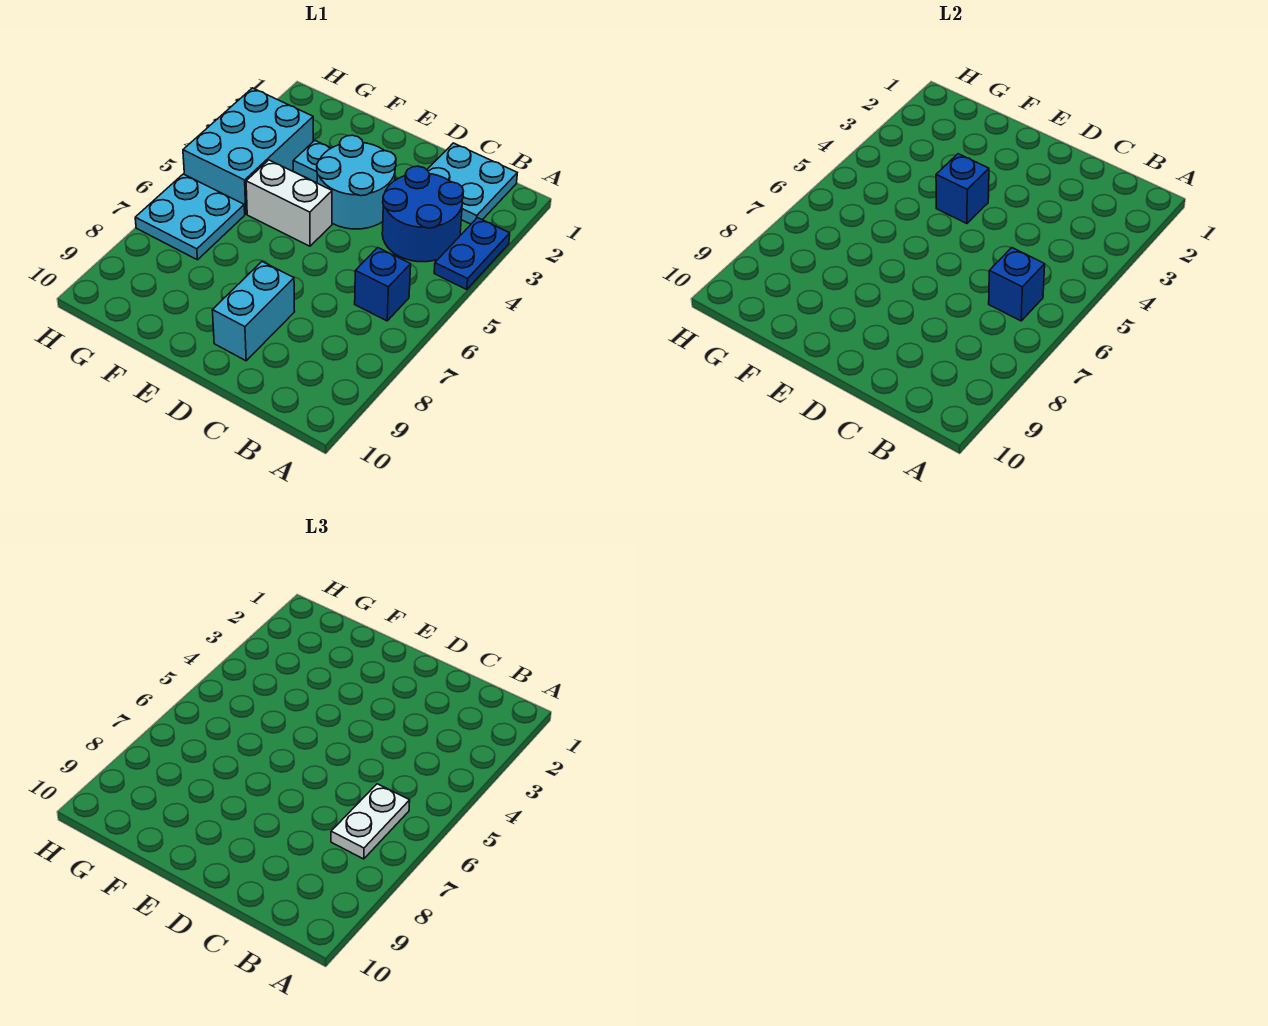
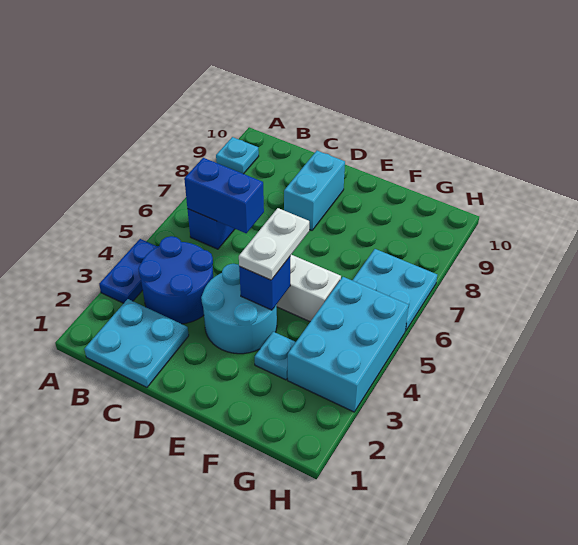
none -> cyan plate A9 level 1
blue brick B6 level 2 -> blue brick B6:C6 level 2
white plate B6:B7 level 3 -> white plate E4:E5 level 3

